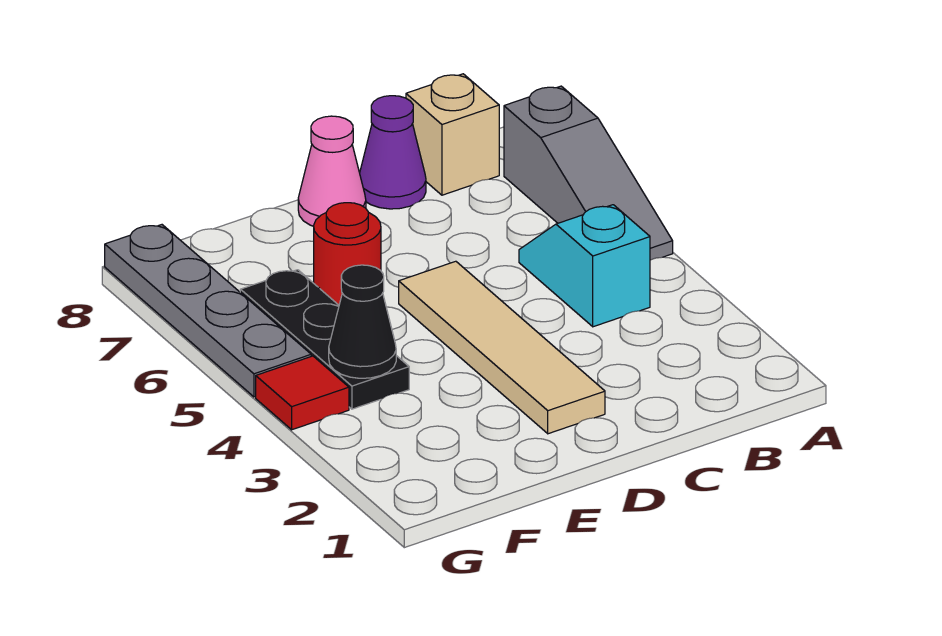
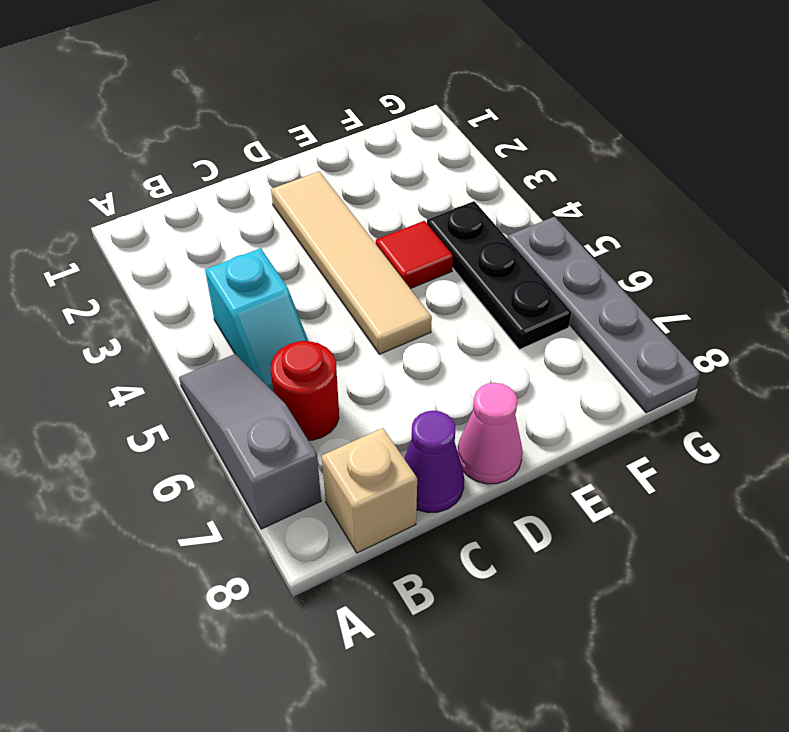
red round brick E6 level 1 -> red round brick B6 level 1
black cone F4 level 2 -> none
red tile G4 level 1 -> red tile E4 level 1

